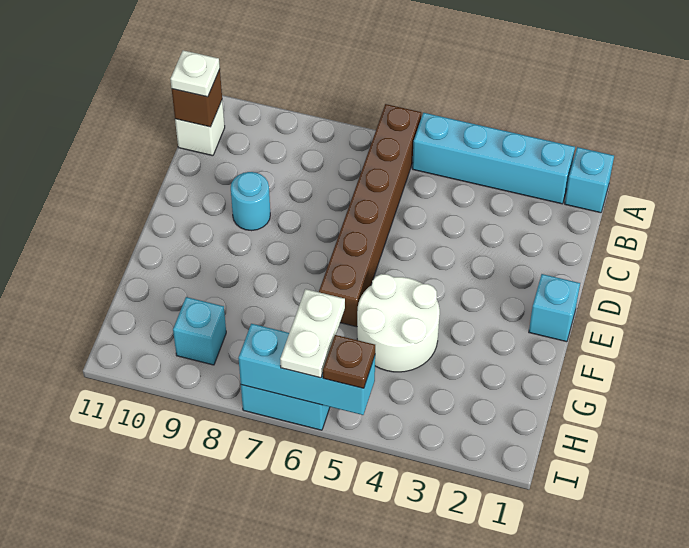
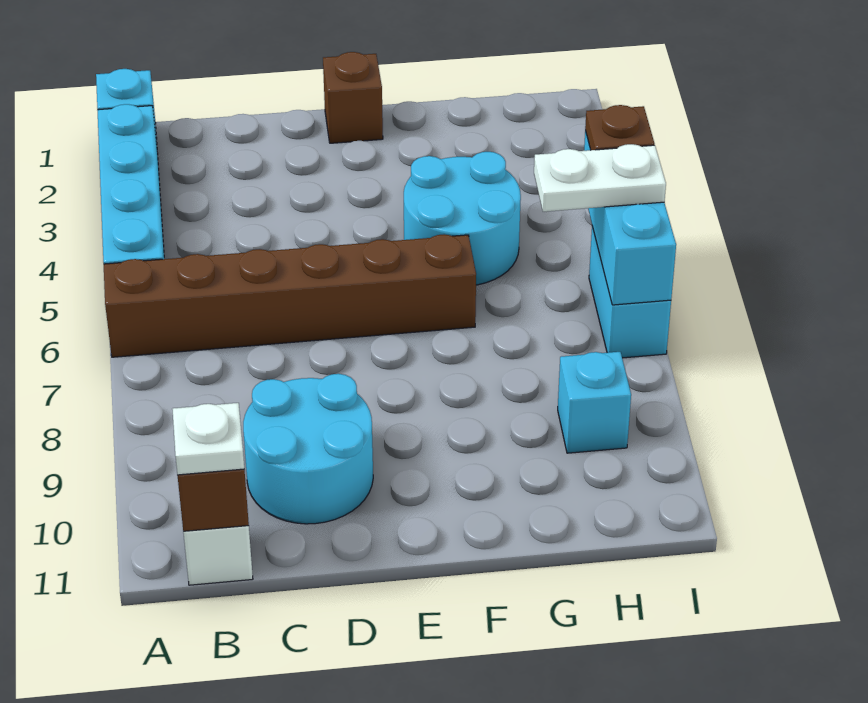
cyan round brick D9 level 1 -> cyan round brick C9:D10 level 1
cyan brick E1 level 1 -> brown brick E1 level 1
white round brick F4:G5 level 1 -> cyan round brick F4:G5 level 1

